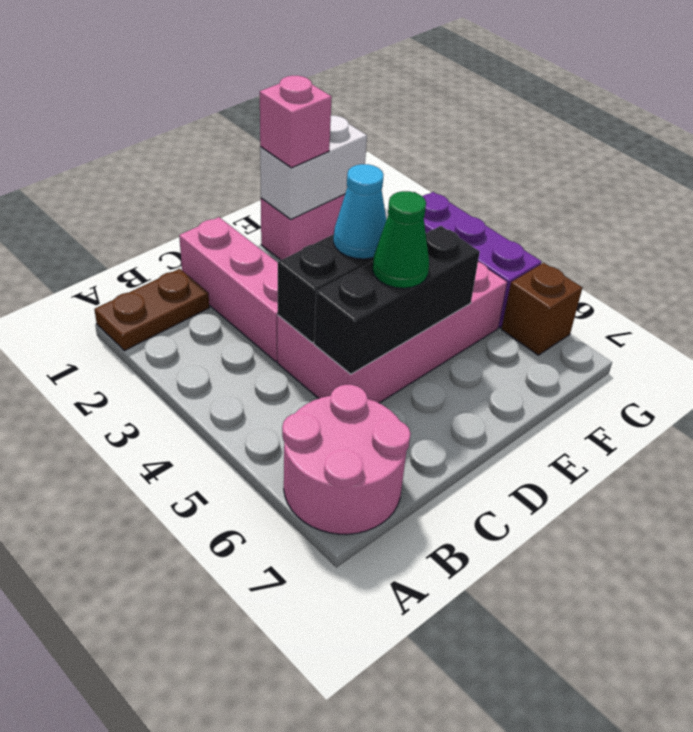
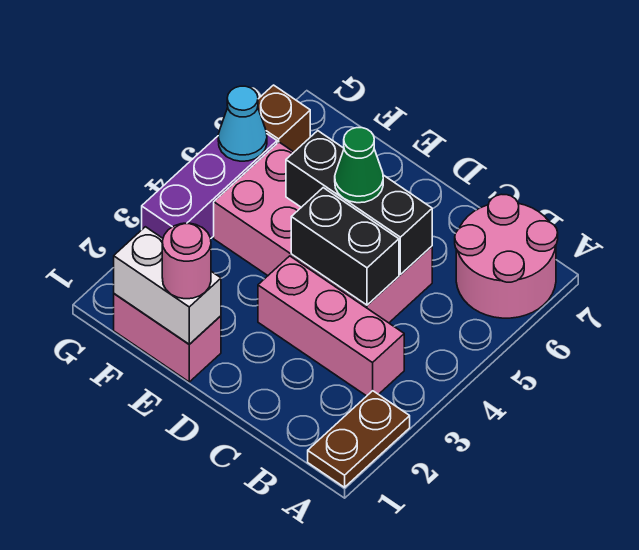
brown plate A1:B1 level 1 -> brown plate A1:A2 level 1
pink brick C1:C3 level 1 -> pink brick B3:D3 level 1
cyan cone D4 level 3 -> cyan cone G5 level 2
pink brick E1 level 3 -> pink round brick E1 level 3

